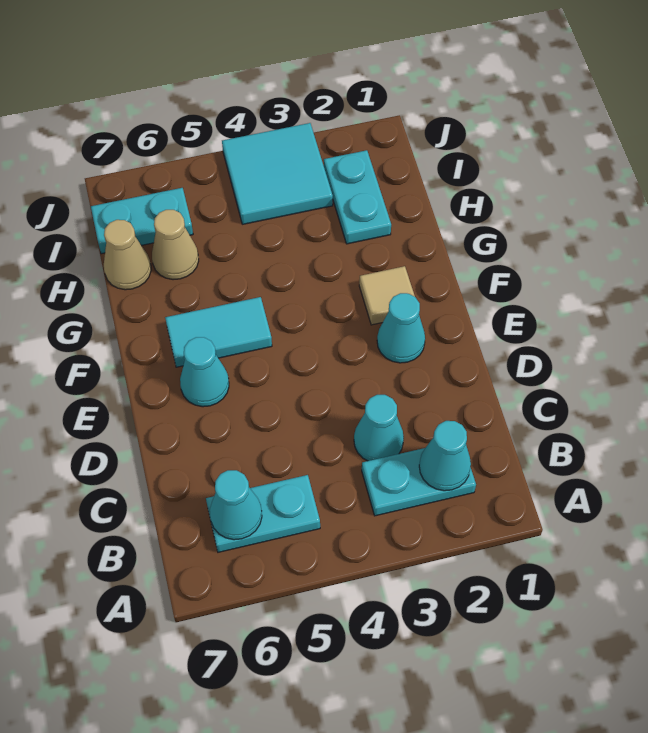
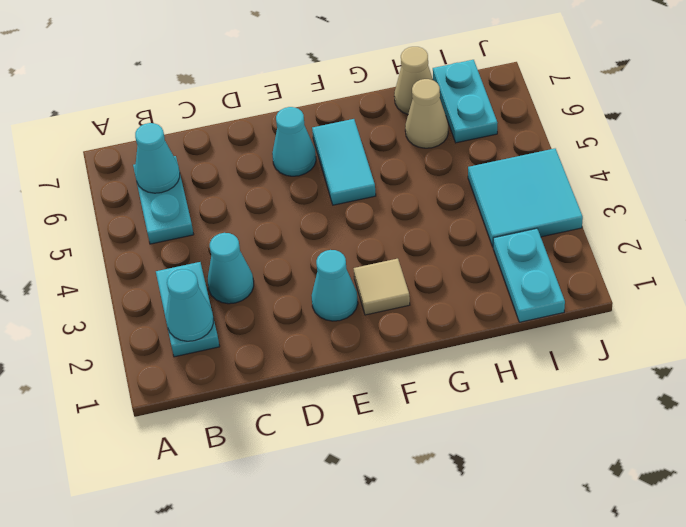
cyan plate H2:I2 level 1 -> cyan plate I1:I2 level 1

